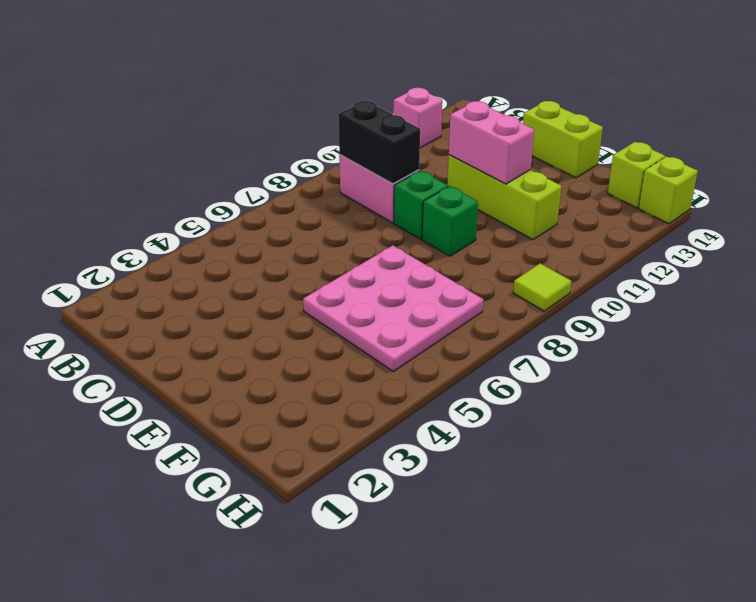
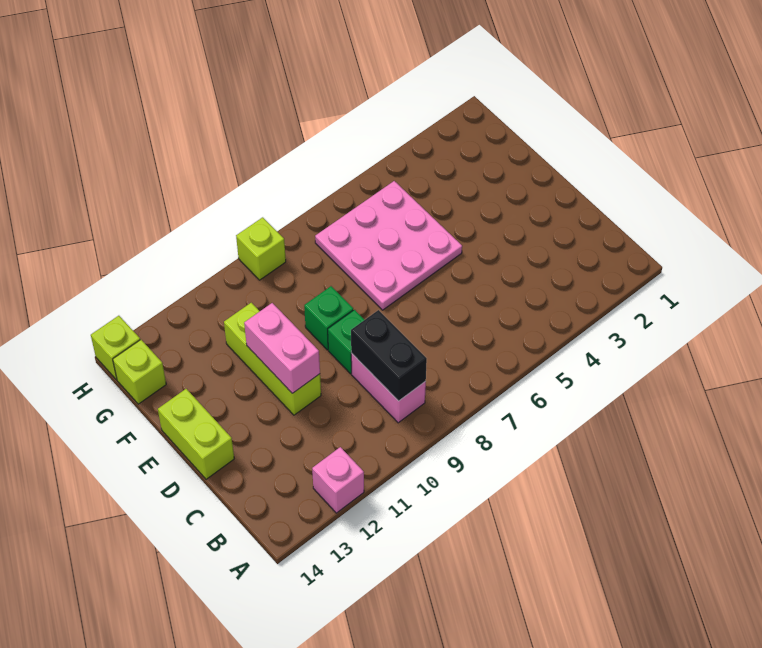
lime tile H9 level 1 -> lime brick H9 level 1

